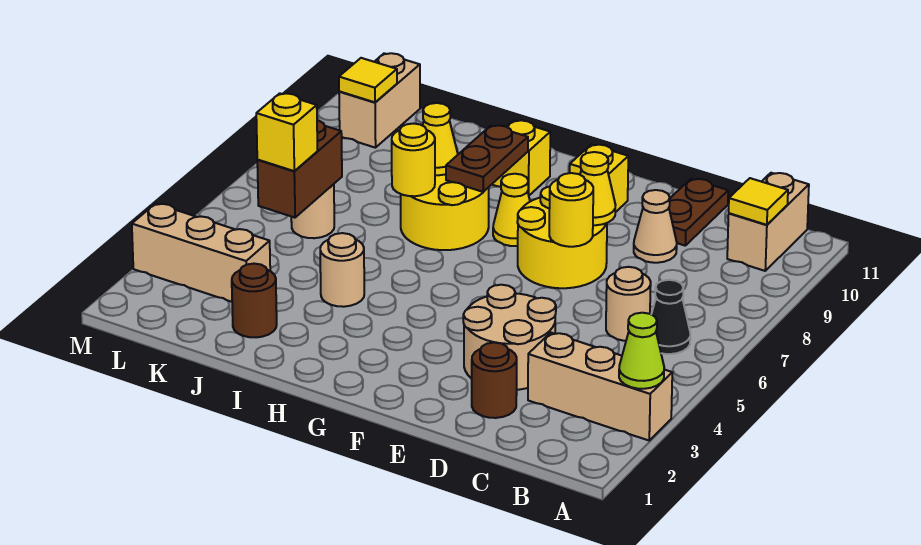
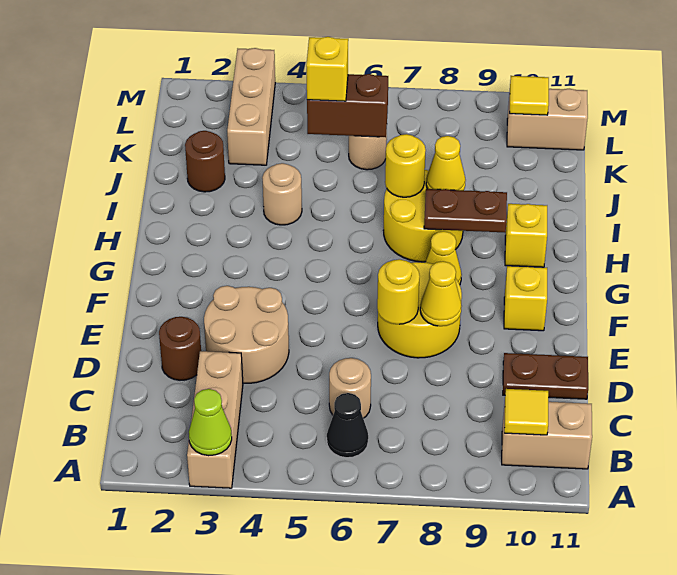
tan cone D9 level 1 -> none

